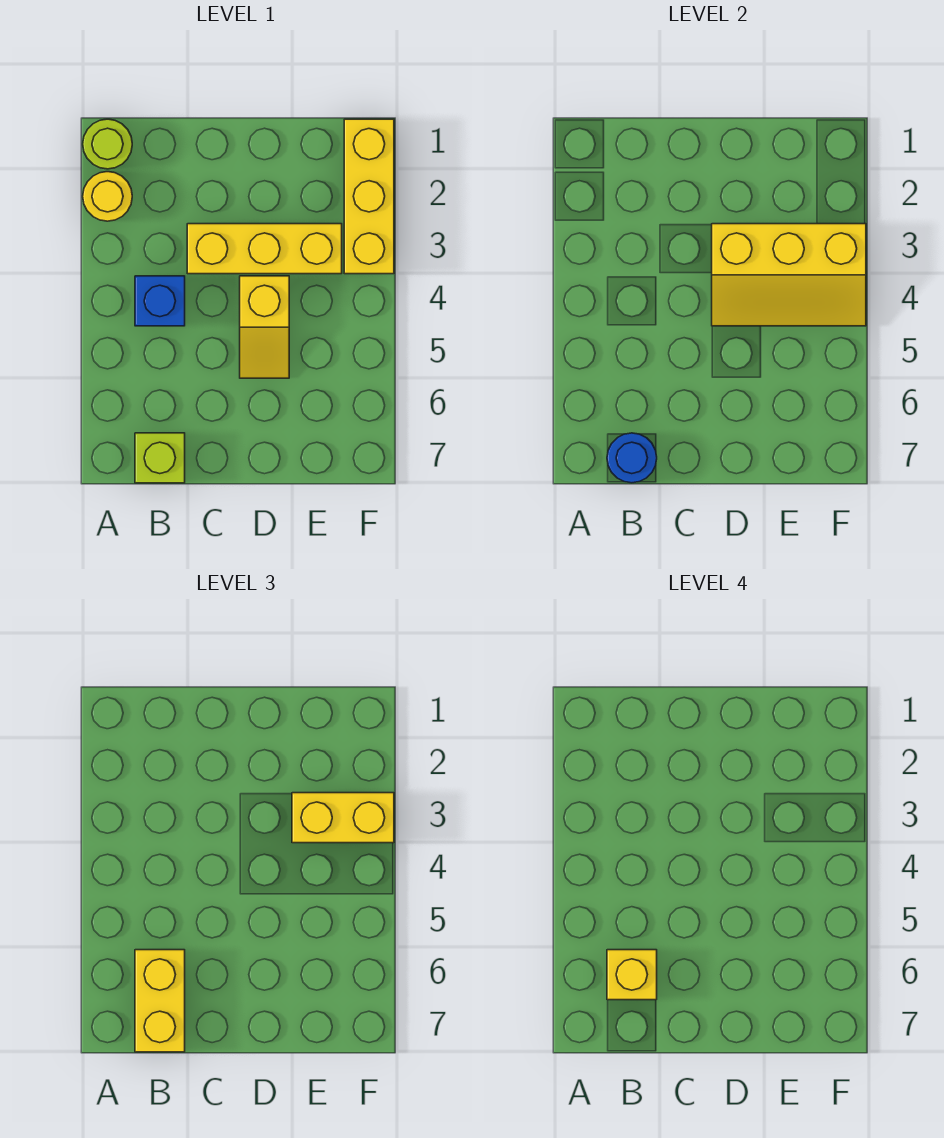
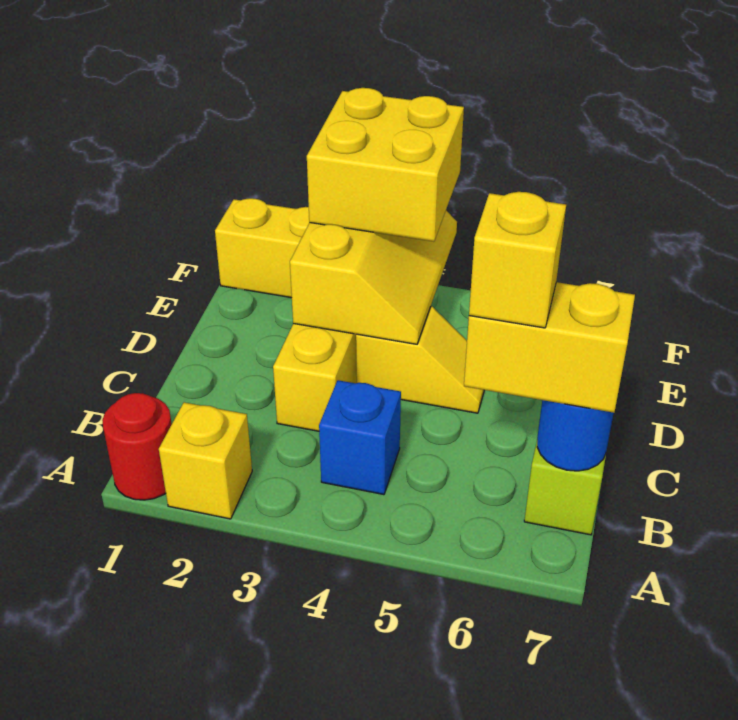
lime round brick A1 level 1 -> red round brick A1 level 1
yellow round brick A2 level 1 -> yellow brick A2 level 1
yellow brick E3:F3 level 3 -> yellow brick E3:F4 level 3

